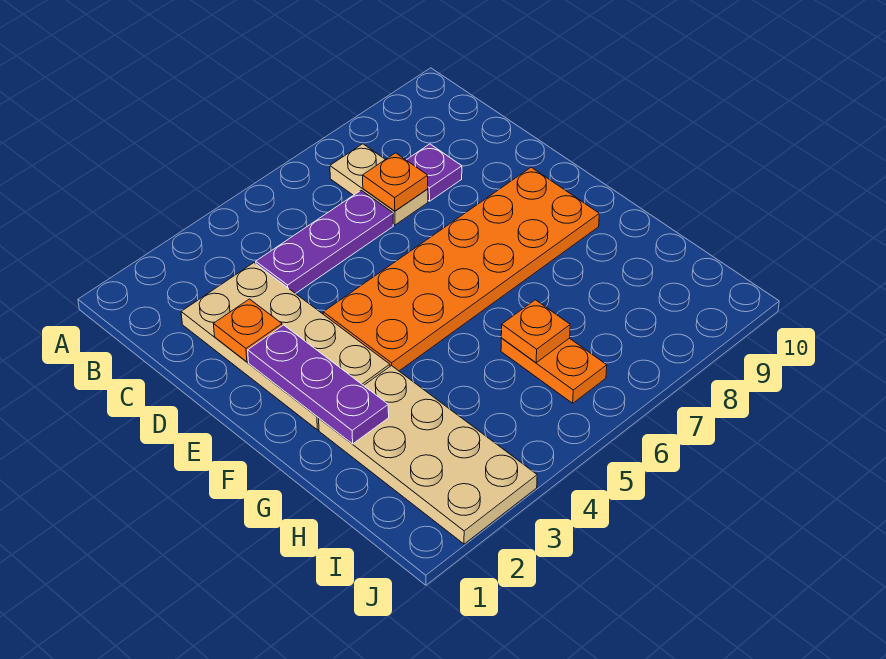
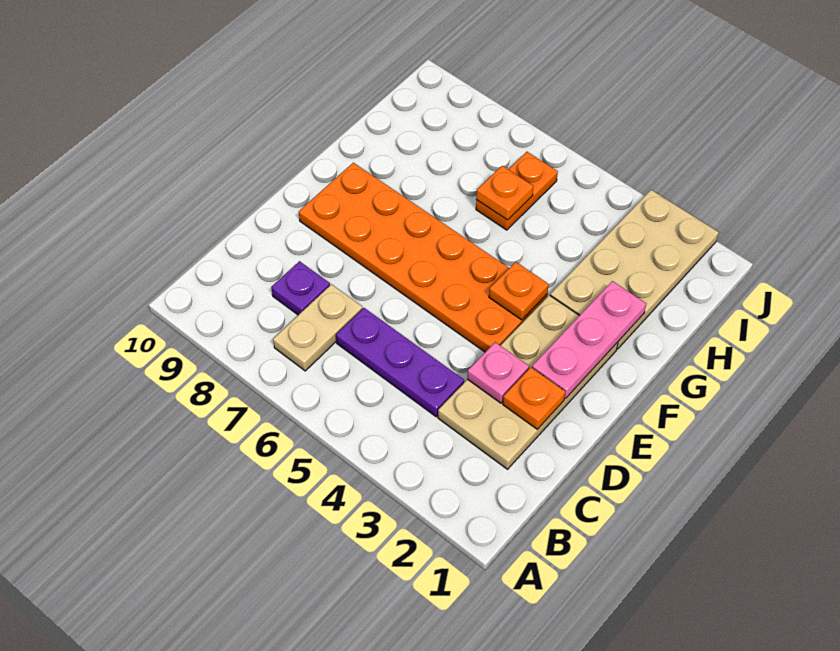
orange plate C7 level 2 -> orange plate F4 level 2
none -> pink plate D3 level 2
purple plate E2:G2 level 2 -> pink plate E2:G2 level 2

